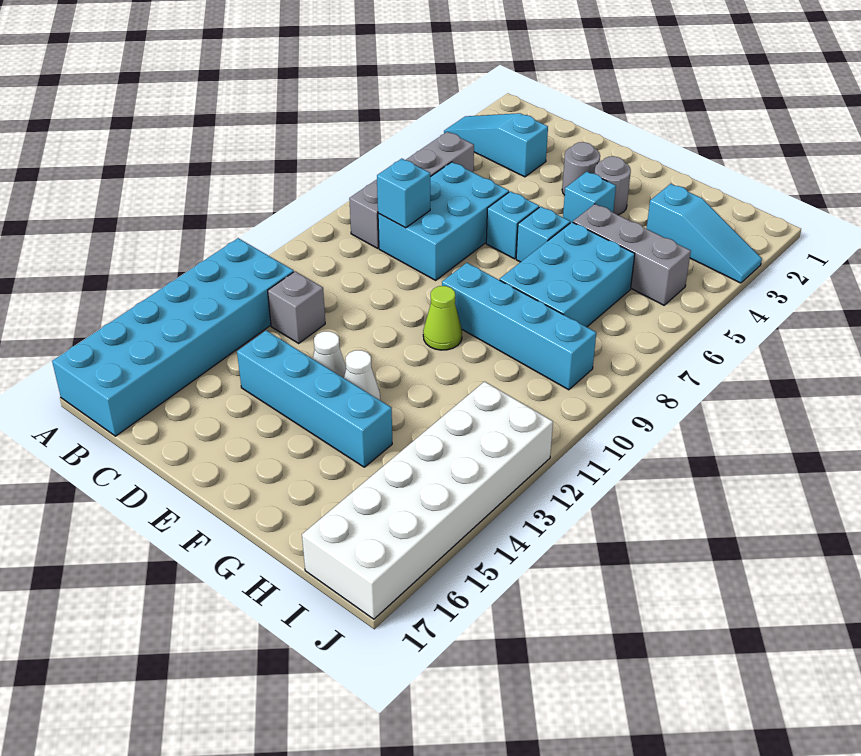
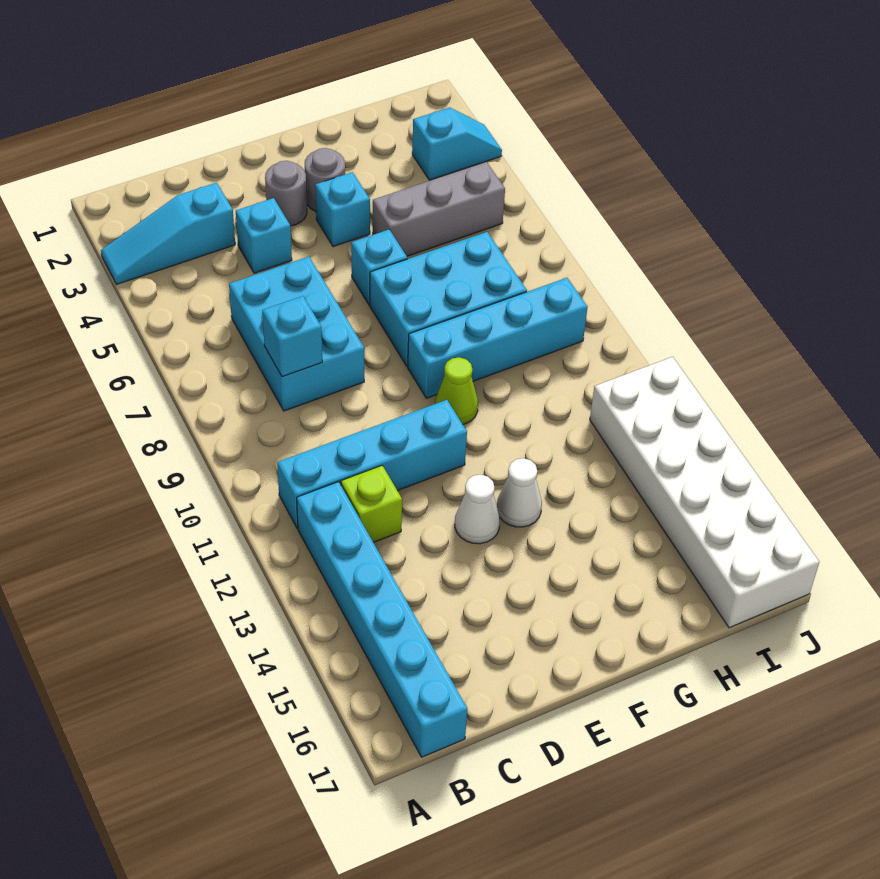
cyan brick A12:B17 level 1 -> cyan brick B12:B17 level 1
grey brick B5:B8 level 1 -> none
grey brick C12 level 1 -> lime brick C12 level 1
cyan brick D14:G14 level 1 -> cyan brick B11:E11 level 1
cyan brick E6 level 1 -> cyan brick D4 level 1
cyan brick G6:H8 level 1 -> cyan brick F7:H8 level 1
cyan slope H3:J3 level 1 top H -> cyan slope I3:J3 level 1 top I

